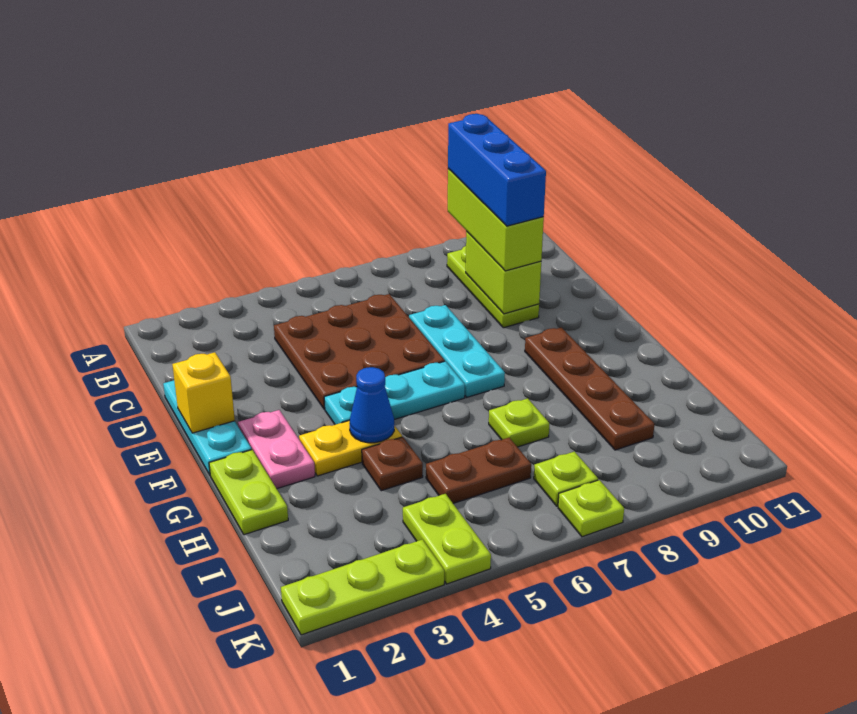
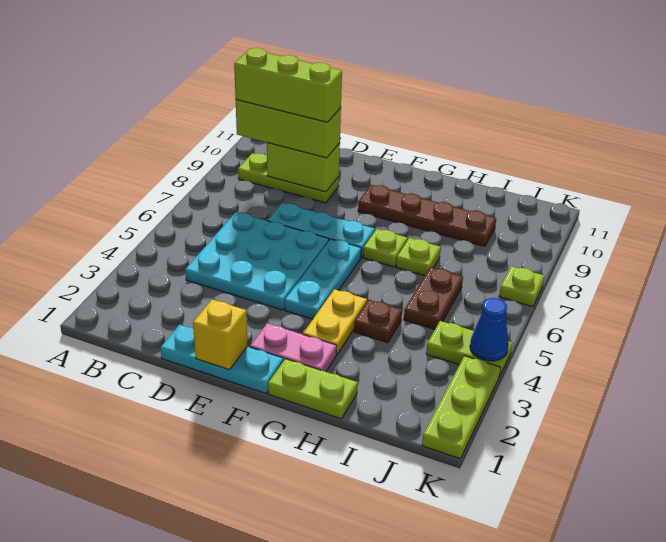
blue brick B9:D9 level 4 -> lime brick B9:D9 level 4
brown plate C4:E6 level 1 -> cyan plate C4:E6 level 1
blue cone G4 level 2 -> blue cone K4 level 2
lime plate J7 level 1 -> lime plate G7 level 1

